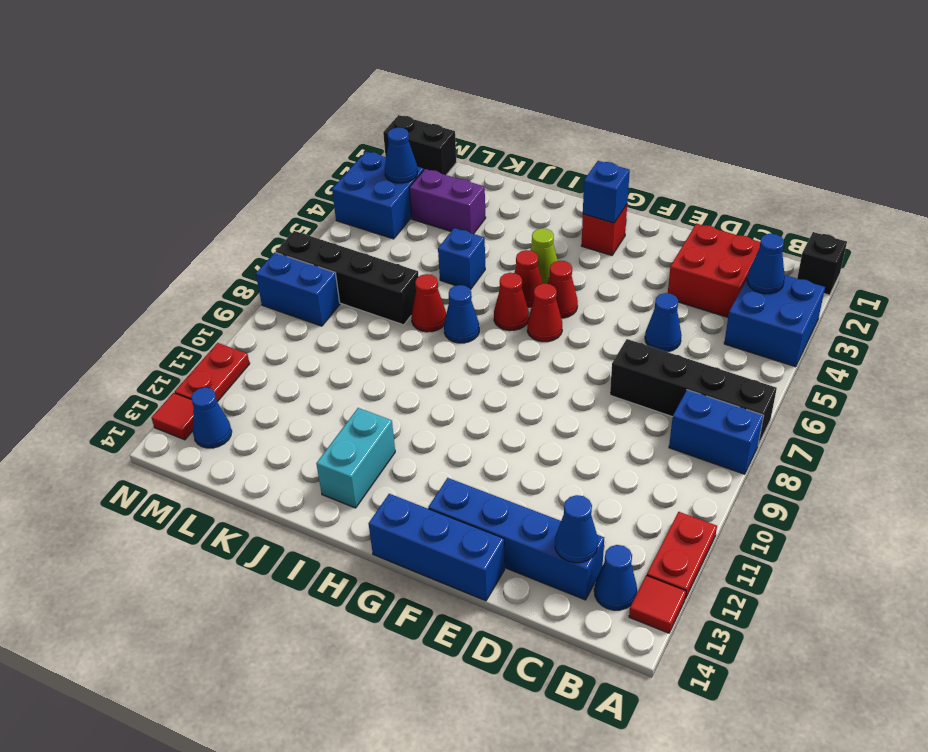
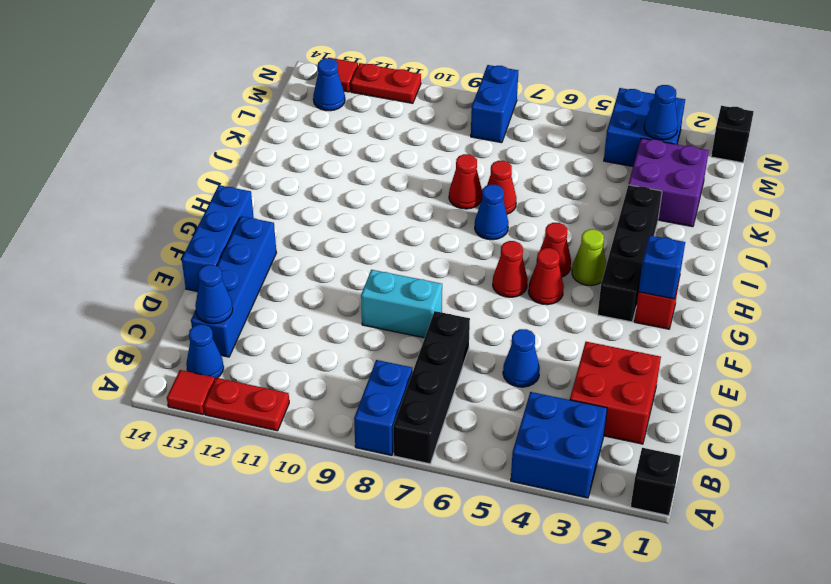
blue cone B3 level 2 -> none
red cone H6 level 1 -> red cone J8 level 1
cyan brick I12:I13 level 1 -> cyan brick E8:E9 level 1
blue brick J5 level 1 -> none
purple brick K3:L3 level 1 -> purple brick K2:L3 level 1
black brick K7:N7 level 1 -> black brick G3:J3 level 1
black brick M1:N1 level 1 -> black brick N1 level 1

